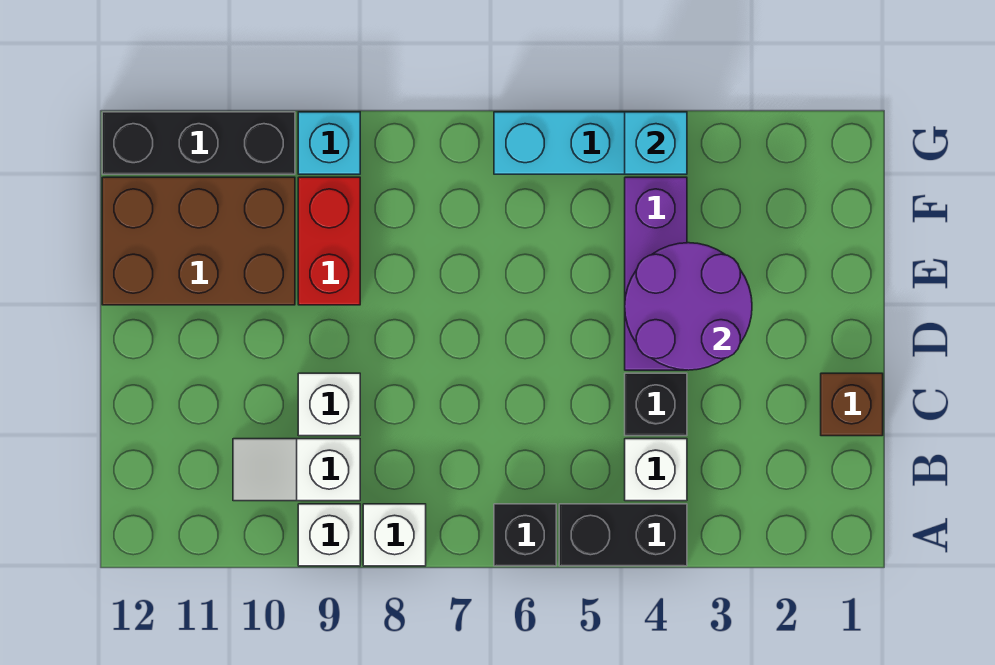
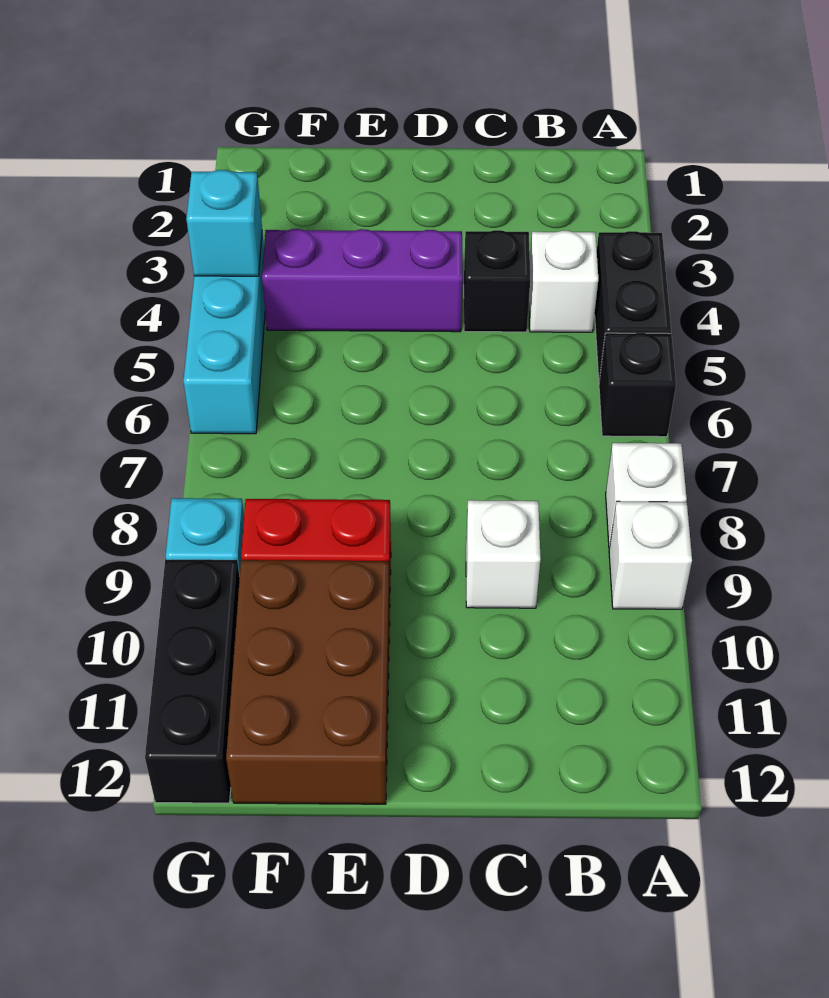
white slope B9:B10 level 1 top 9 -> none
brown brick C1 level 1 -> none
purple round brick D3:E4 level 2 -> none

